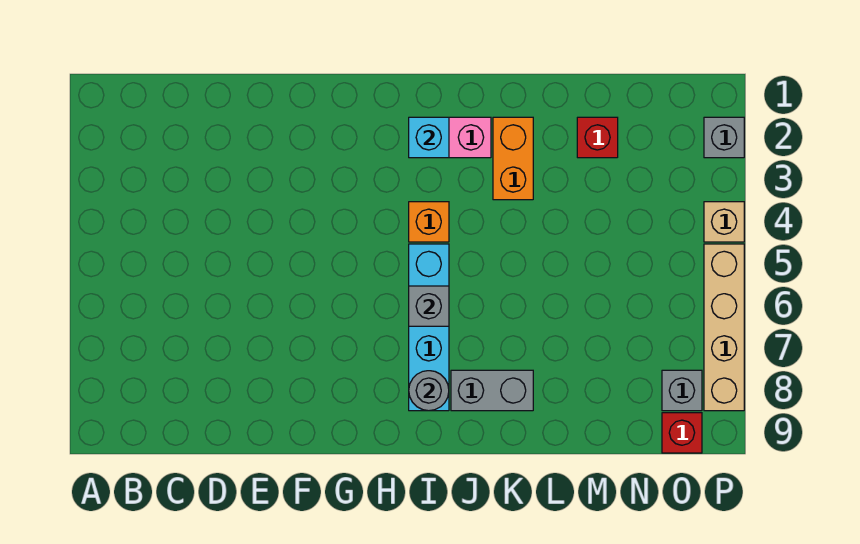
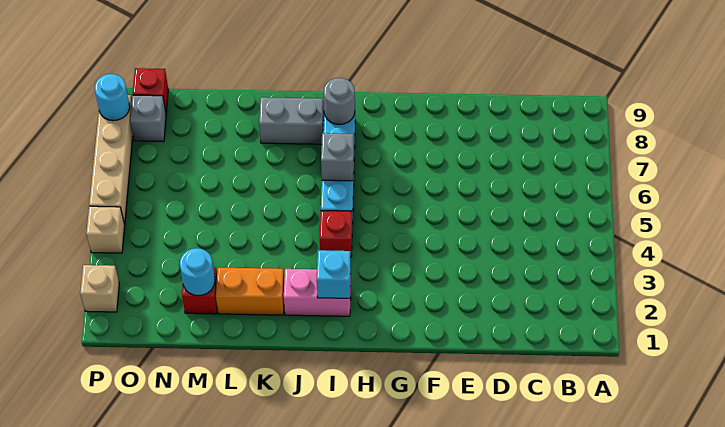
orange brick I4 level 1 -> red brick I4 level 1
orange brick K2:K3 level 1 -> orange brick K2:L2 level 1
none -> cyan round brick M2 level 2
grey brick P2 level 1 -> tan brick P2 level 1
none -> cyan round brick P8 level 2

